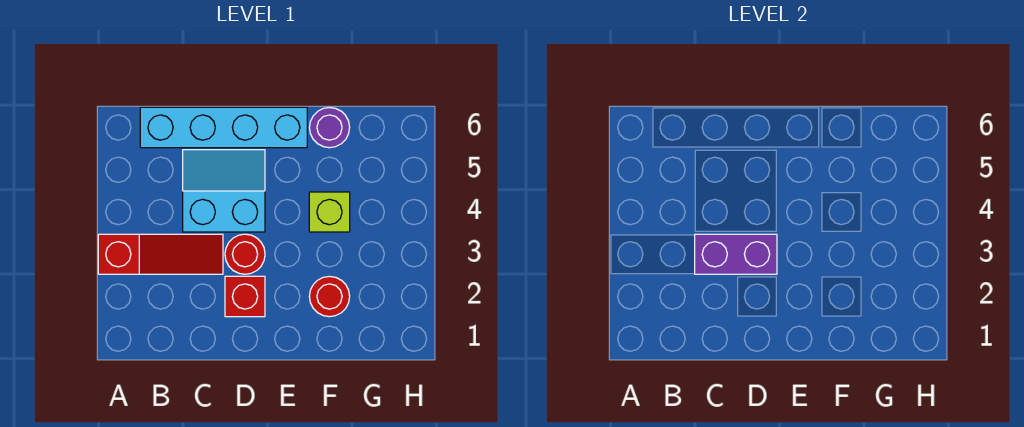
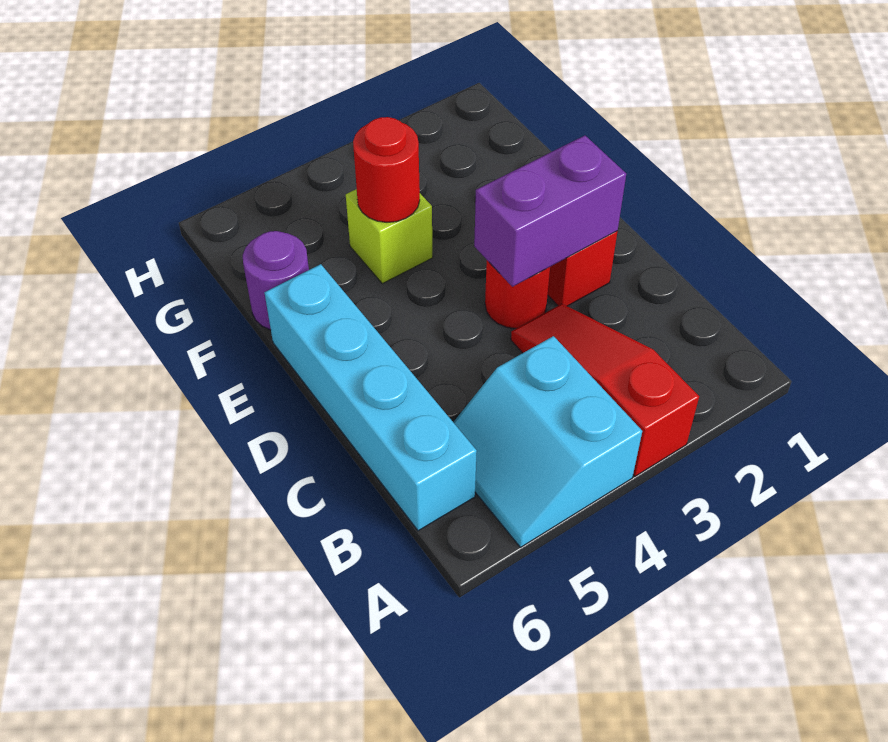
purple brick C3:D3 level 2 -> purple brick D2:D3 level 2
cyan slope C4:D5 level 1 top 4 -> cyan slope A4:B5 level 1 top 4
red round brick F2 level 1 -> red round brick F4 level 2

